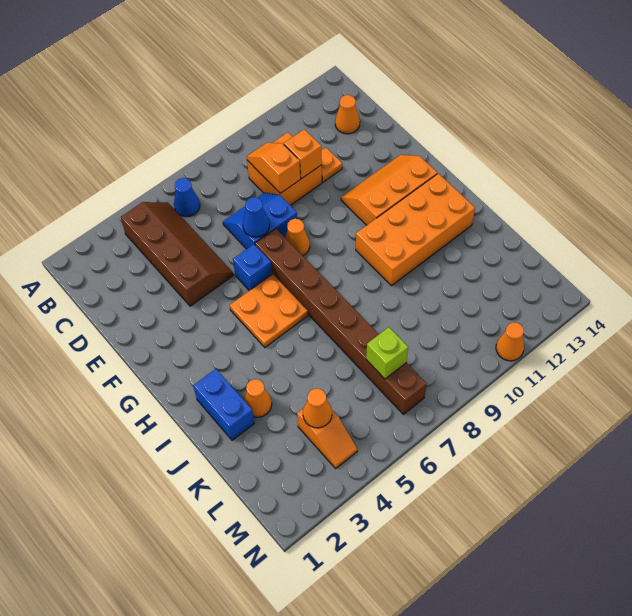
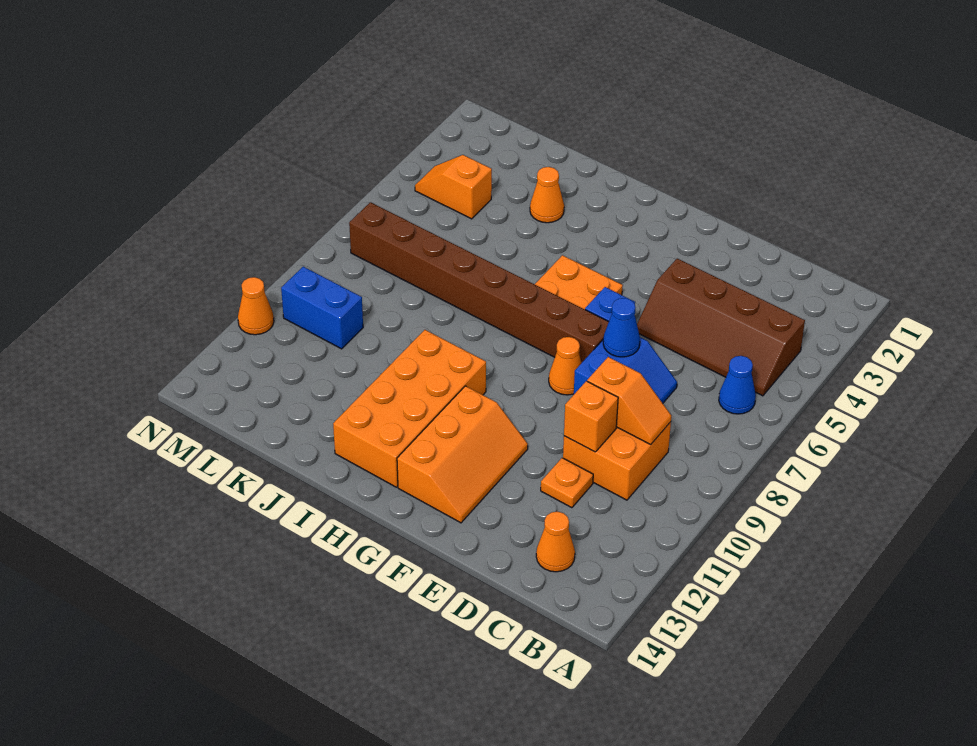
blue brick I2:J2 level 1 -> blue brick L10:M10 level 1
orange cone L4 level 2 -> none
lime brick L7 level 2 -> none

